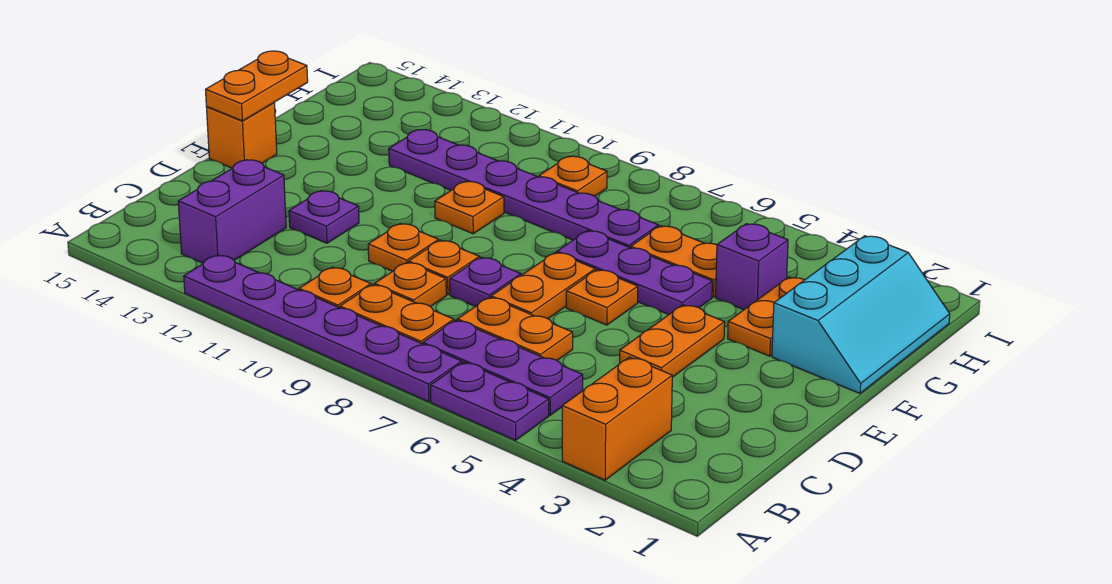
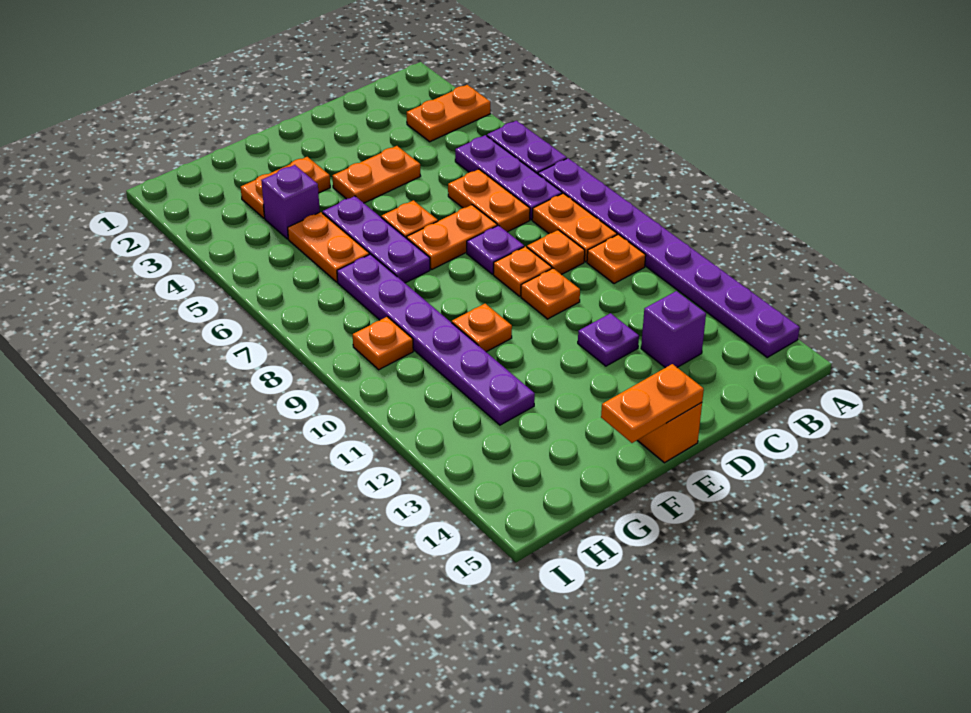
orange brick A3:B3 level 1 -> orange plate A3:B3 level 1
purple plate A7:A12 level 1 -> purple plate A7:A14 level 1
purple brick B13:C13 level 1 -> purple brick C13 level 1
cyan slope F1:H2 level 1 top 2 -> none

